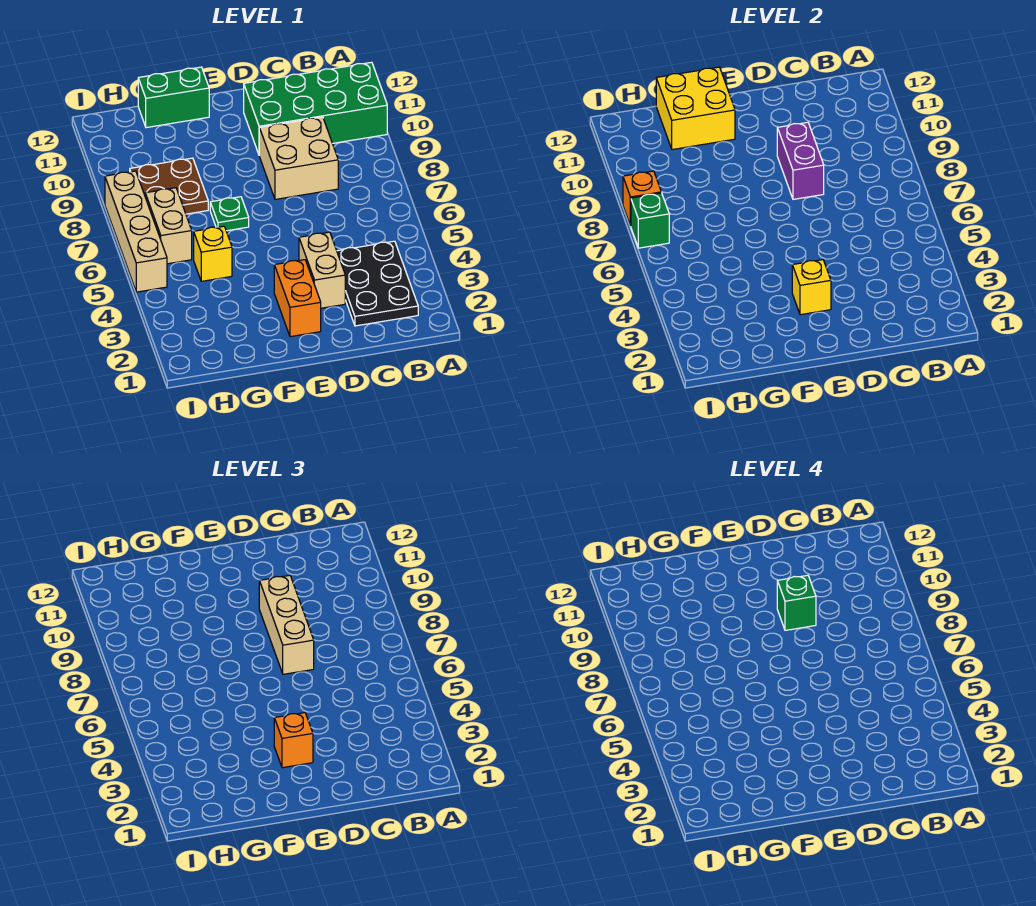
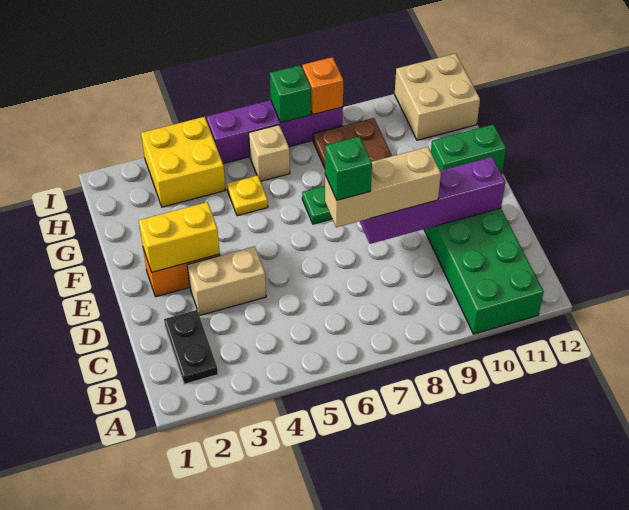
black plate B2:C4 level 1 -> black plate B2:C2 level 1
tan brick C8:D9 level 1 -> tan brick H11:I12 level 1
purple brick D8:D9 level 2 -> purple brick D8:D11 level 2
green brick D9 level 4 -> green brick D7 level 4
yellow brick E3 level 2 -> yellow brick E2:E3 level 2
orange brick E3 level 3 -> none
yellow brick F11:G12 level 2 -> yellow brick H3:I4 level 1
green brick F12:G12 level 1 -> green brick F11:F12 level 1
yellow brick G5 level 1 -> yellow plate G5 level 1
tan brick H6:H7 level 1 -> tan brick H6 level 1
tan brick I5:I8 level 1 -> purple brick I5:I8 level 1

